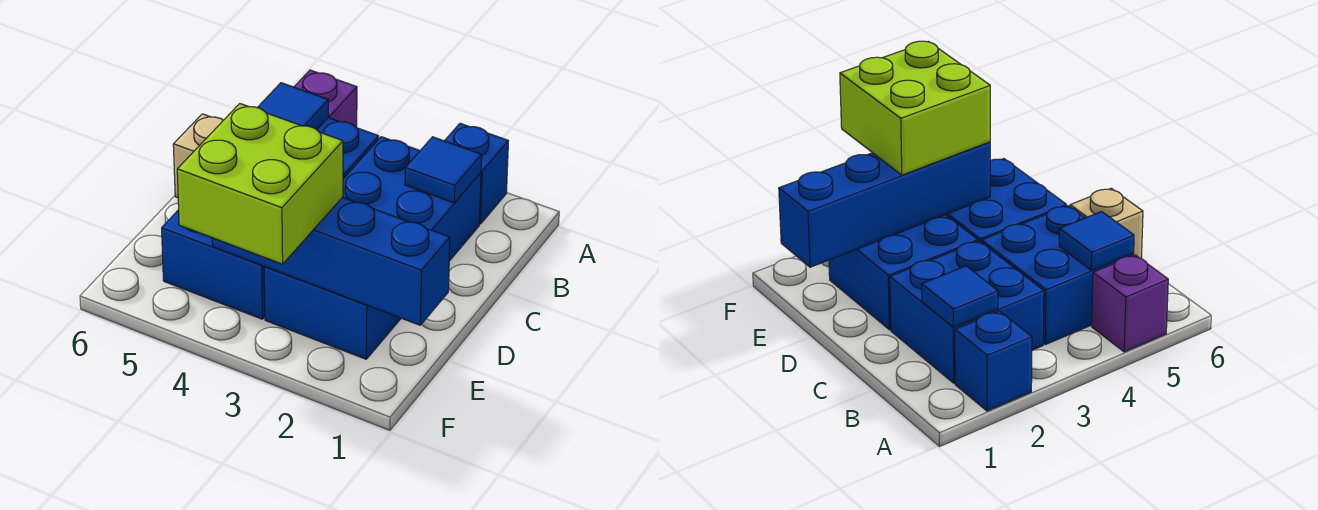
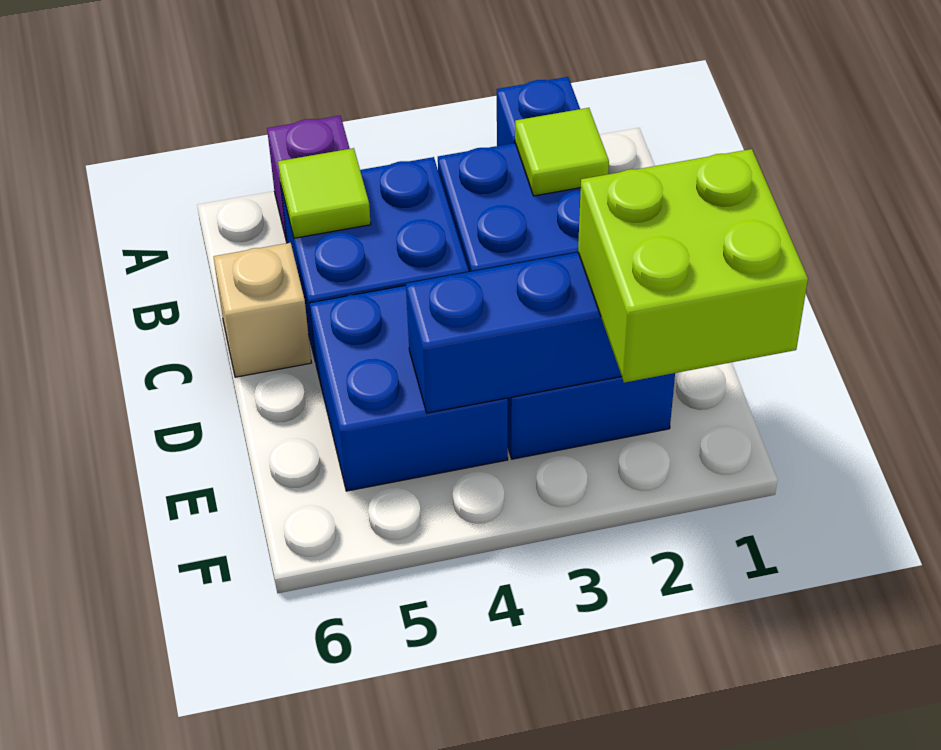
blue tile B2 level 2 -> lime tile B2 level 2
blue tile B5 level 2 -> lime tile B5 level 2
lime brick E3:F4 level 3 -> lime brick E1:F2 level 3

